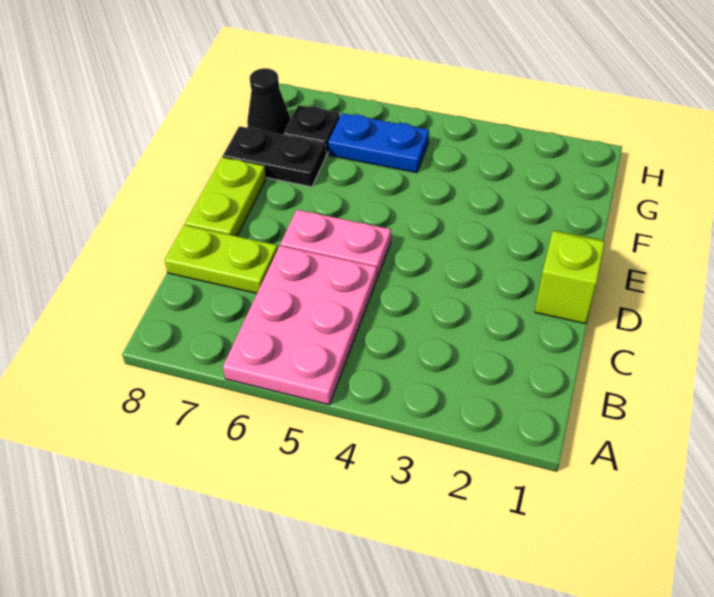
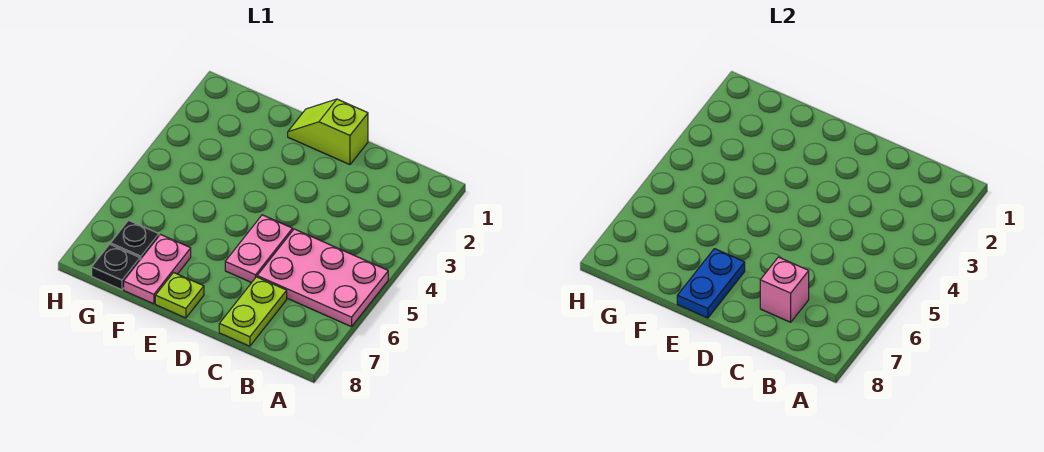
none -> pink brick C7 level 2
lime plate D8:E8 level 1 -> lime plate E8 level 1
black plate F7:F8 level 1 -> pink plate F7:F8 level 1
blue plate G5:G6 level 1 -> blue plate E7:E8 level 2
black cone G8 level 1 -> black plate G8 level 1

